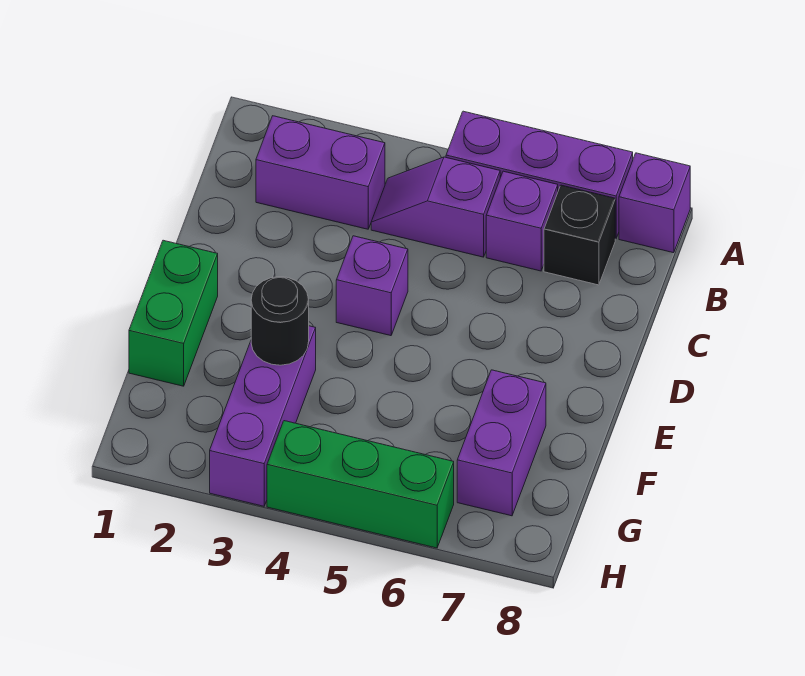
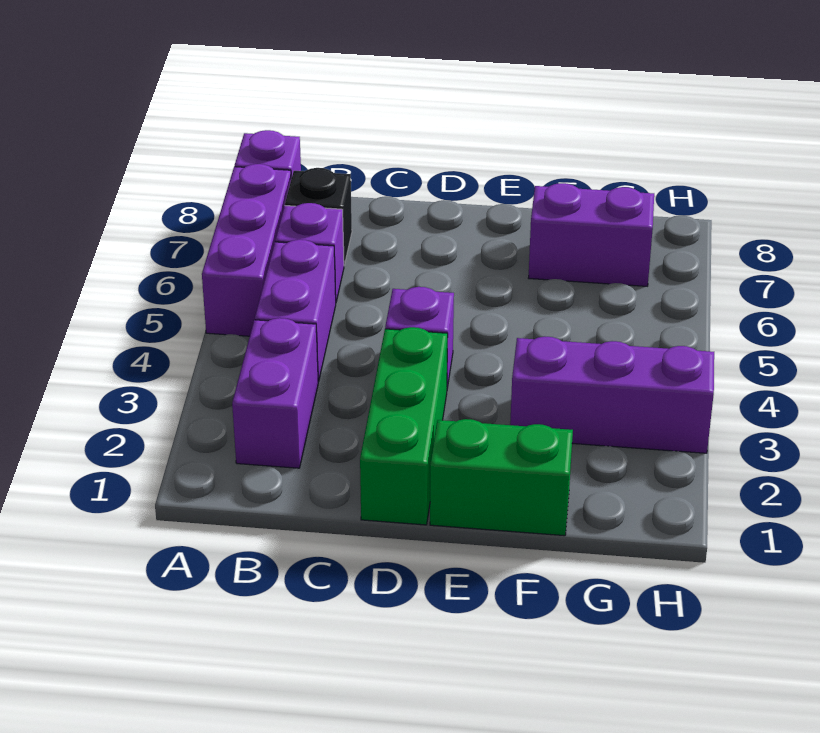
purple slope B4:B5 level 1 top 5 -> purple brick B4:B5 level 1
black round brick F3 level 2 -> none
green brick H4:H6 level 1 -> green brick D1:D3 level 1

